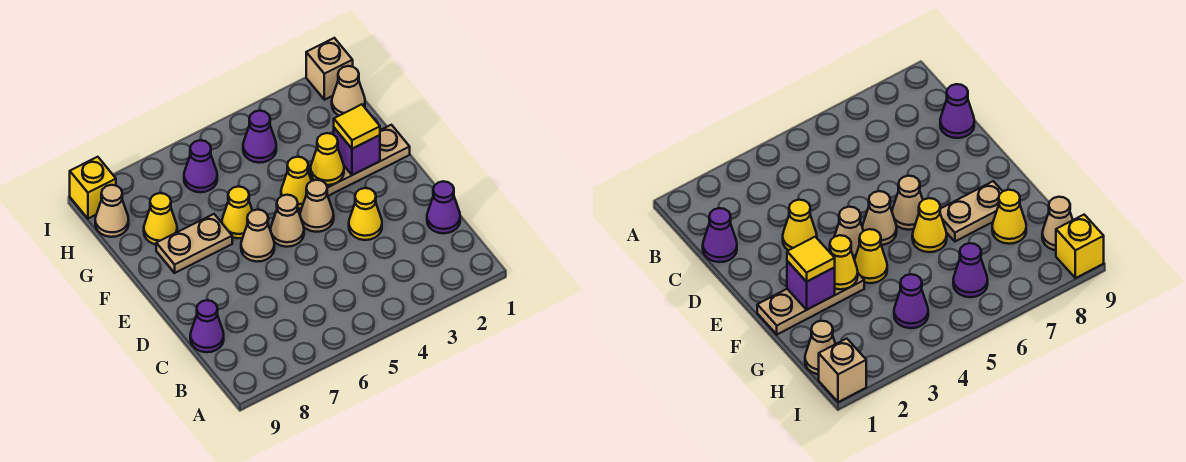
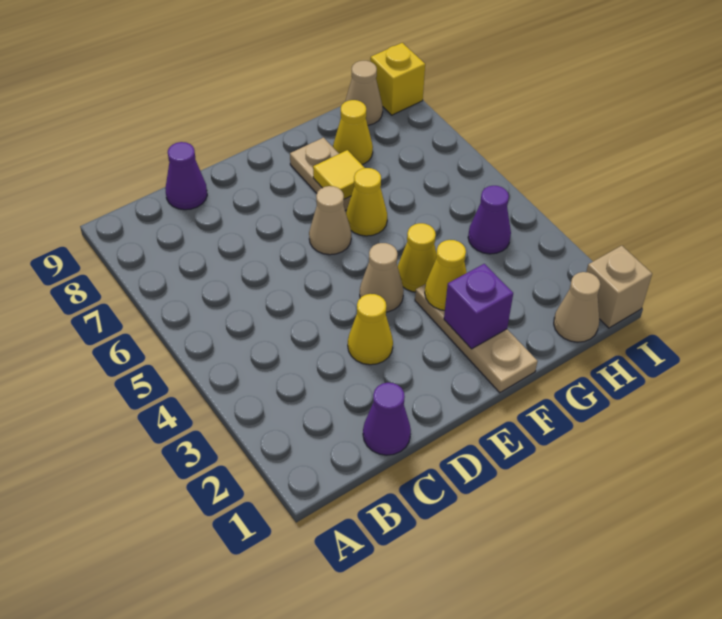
tan cone E5 level 1 -> none
yellow tile F2 level 3 -> yellow tile F7 level 2
purple cone H6 level 1 -> none

